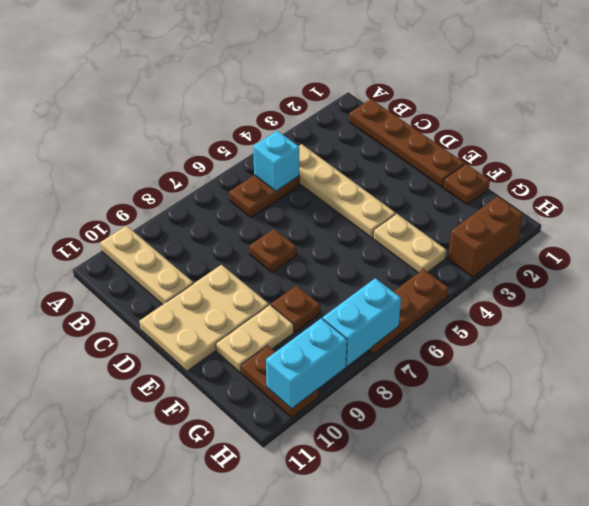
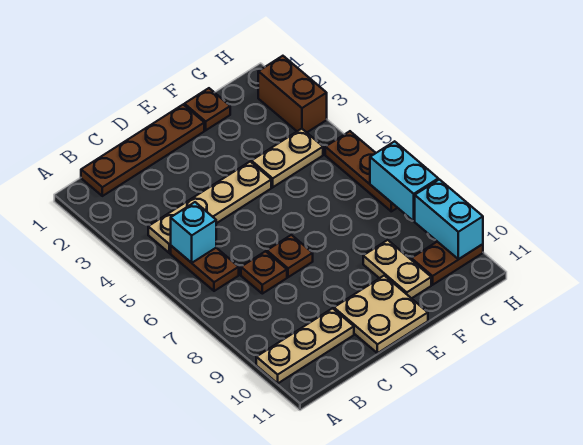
tan plate D9:E11 level 1 -> tan plate D10:E11 level 1
brown plate F8 level 1 -> brown plate C7 level 1

